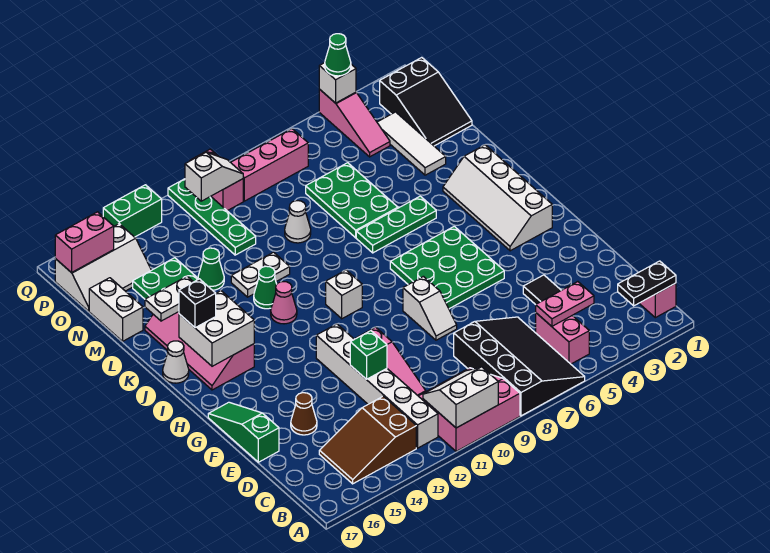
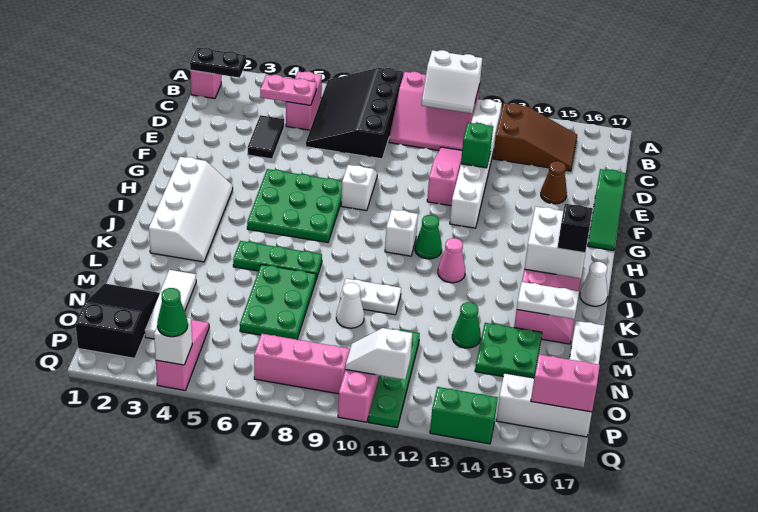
green cone K12 level 1 -> green cone I11 level 1
white plate L11:L12 level 1 -> white plate L9:L10 level 1

